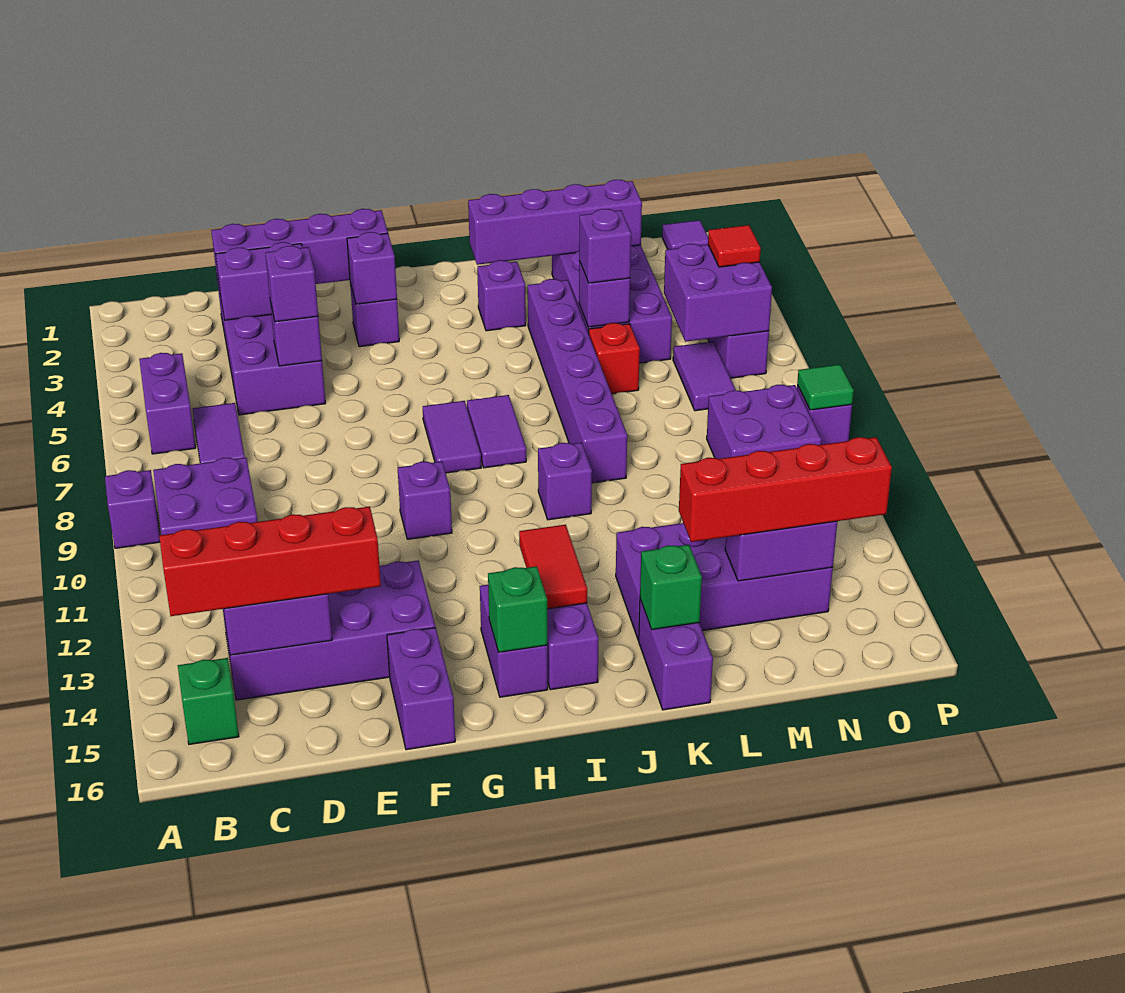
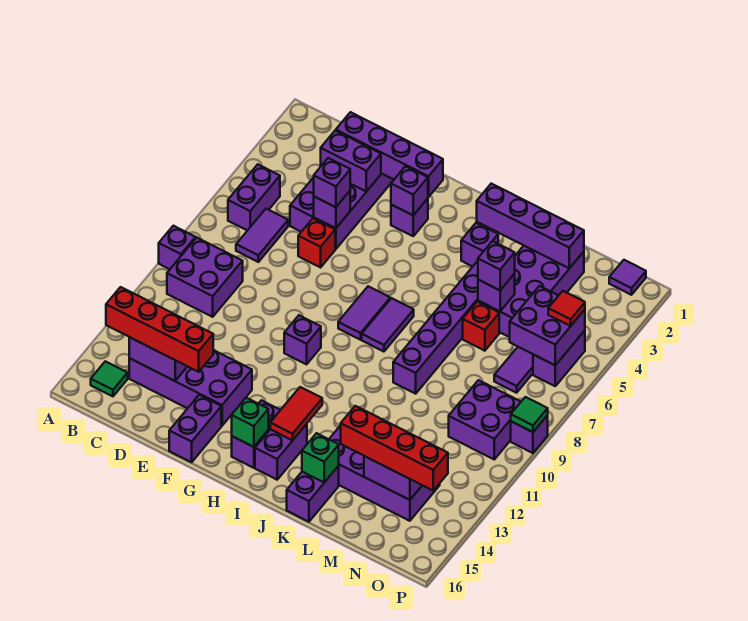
green brick B15 level 1 -> green tile B15 level 1
none -> red brick E6 level 1
purple brick J10 level 1 -> none

